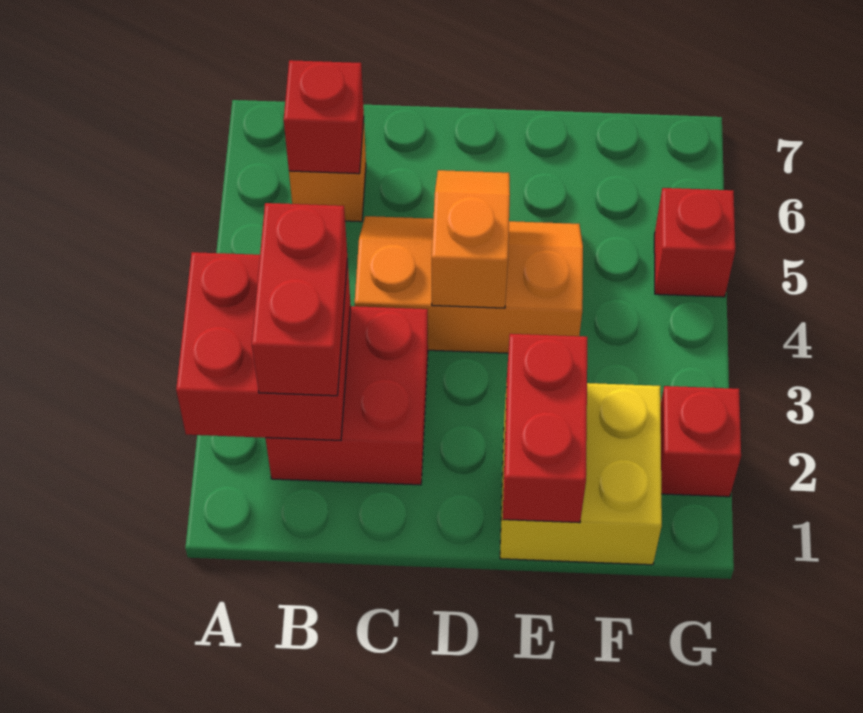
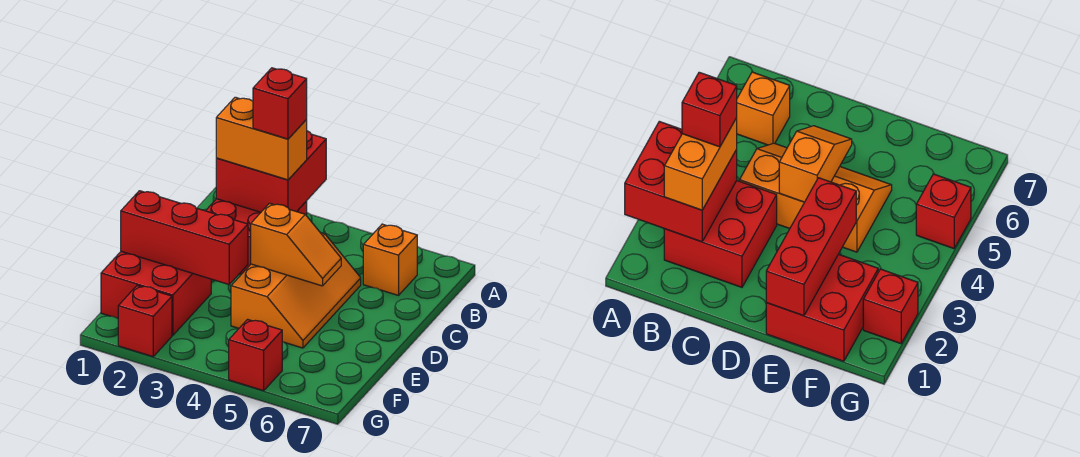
red brick B2:B3 level 3 -> orange brick B2:B3 level 3
red brick B6 level 2 -> red brick B3 level 4
yellow brick E1:F2 level 1 -> red brick E1:F2 level 1
red brick E1:E2 level 2 -> red brick E1:E3 level 2

